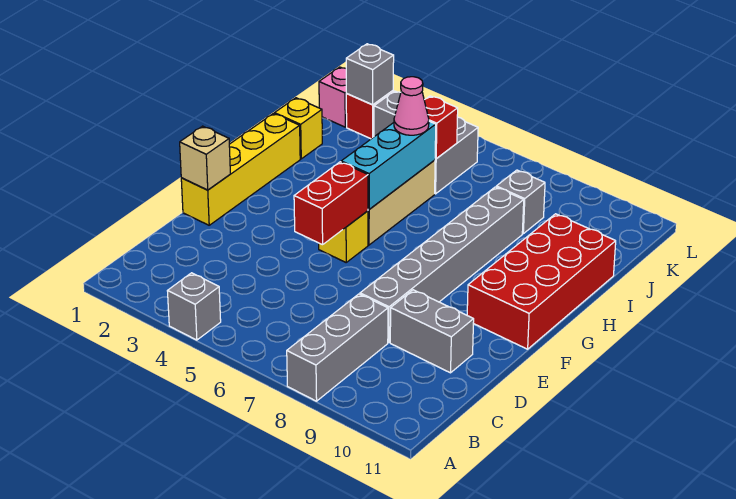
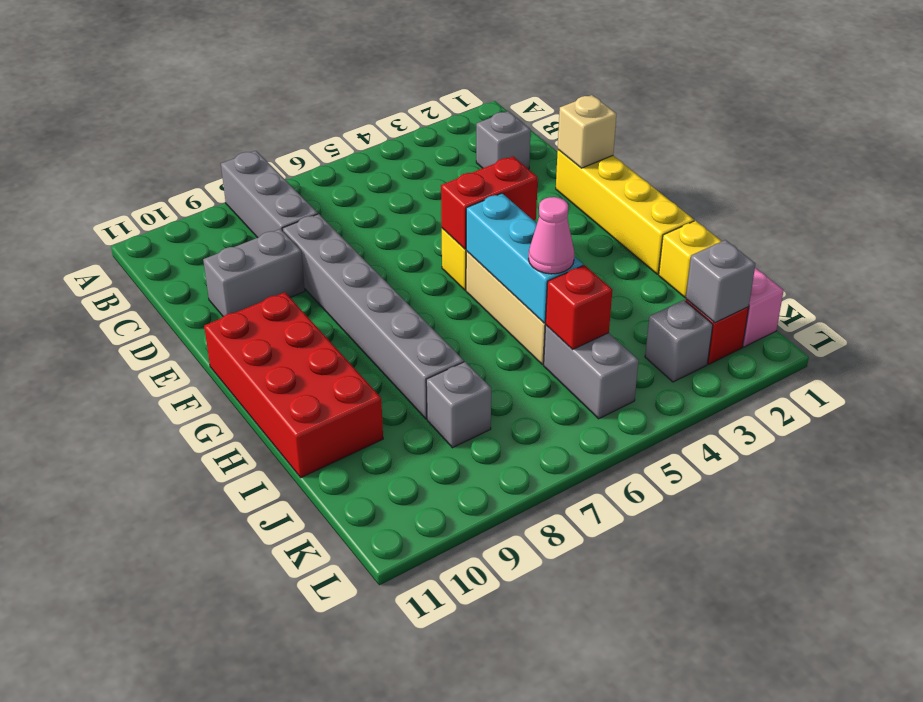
grey brick A4 level 1 -> grey brick C2 level 1
red brick E5:F5 level 2 -> red brick F4:F5 level 2

